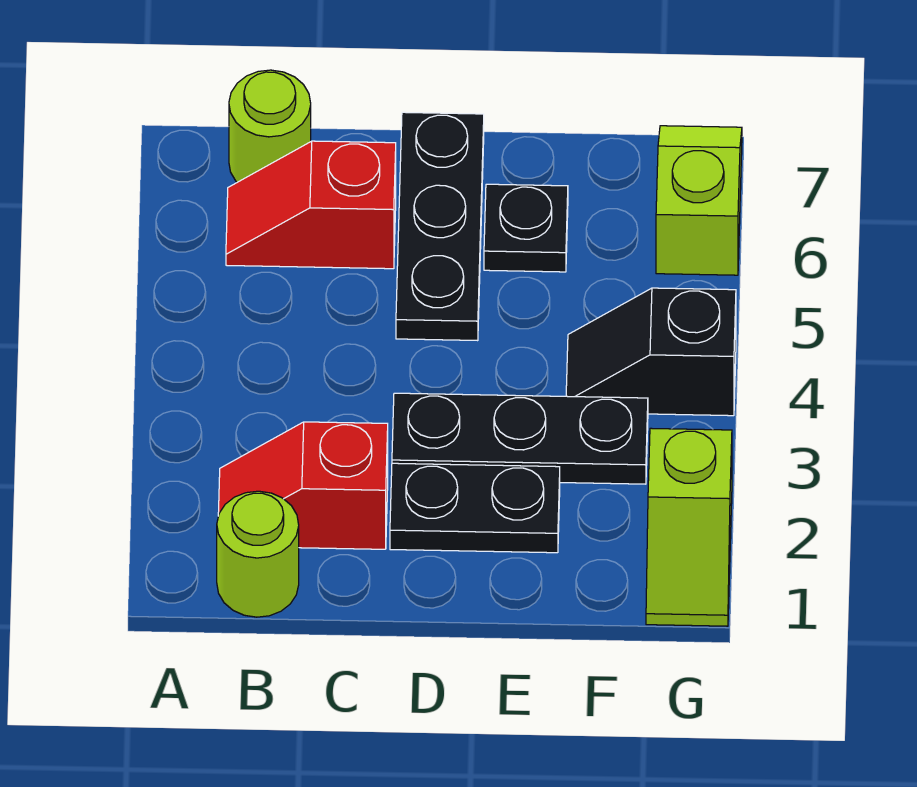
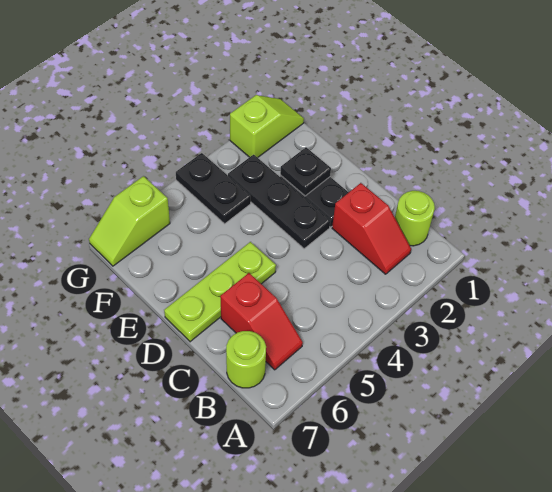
black plate D5:D7 level 1 -> lime plate D5:D7 level 1
black plate E6 level 1 -> black plate E2 level 2
black slope F4:G4 level 1 top G -> black plate F4:G4 level 1

